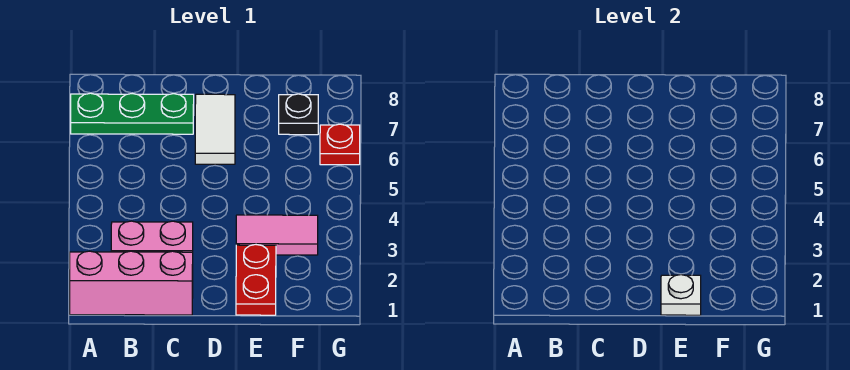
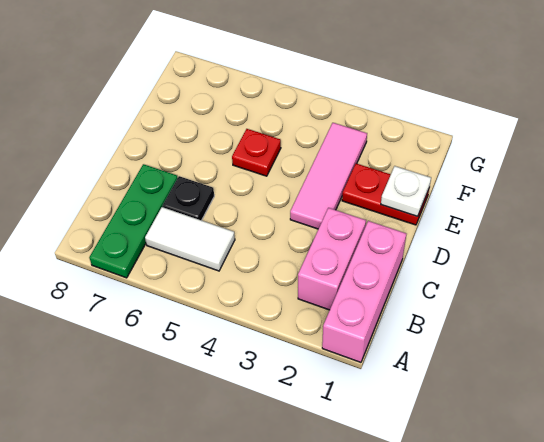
white tile D6:D7 level 1 -> white tile B5:B6 level 1
pink tile E3:F3 level 1 -> pink tile D3:F3 level 1
black plate F7 level 1 -> black plate C6 level 1
red plate G6 level 1 -> red plate E5 level 1

